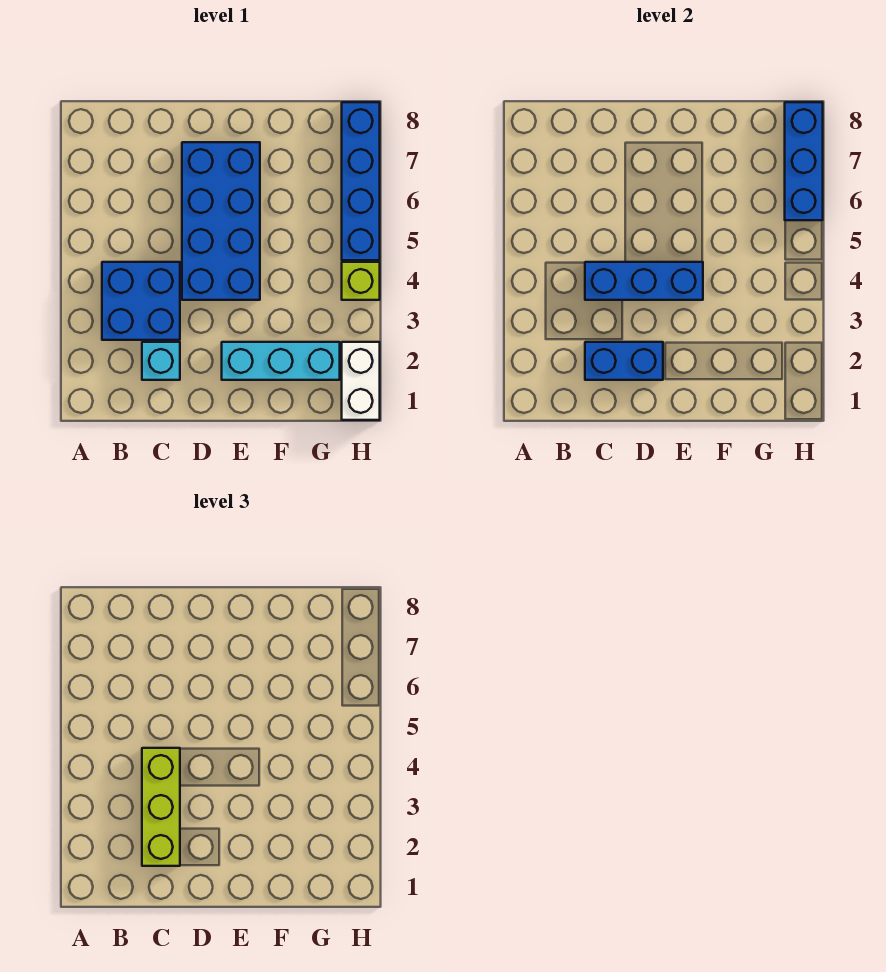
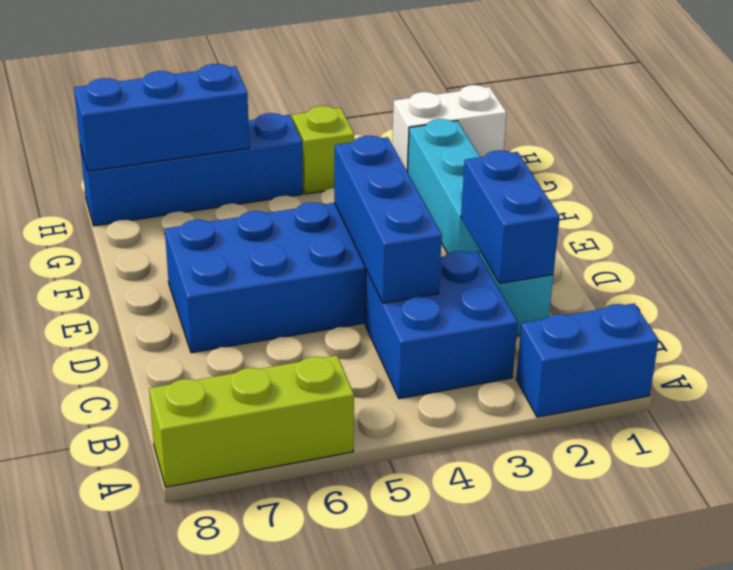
none -> blue brick A1:A2 level 1
lime brick C2:C4 level 3 -> lime brick A6:A8 level 1

